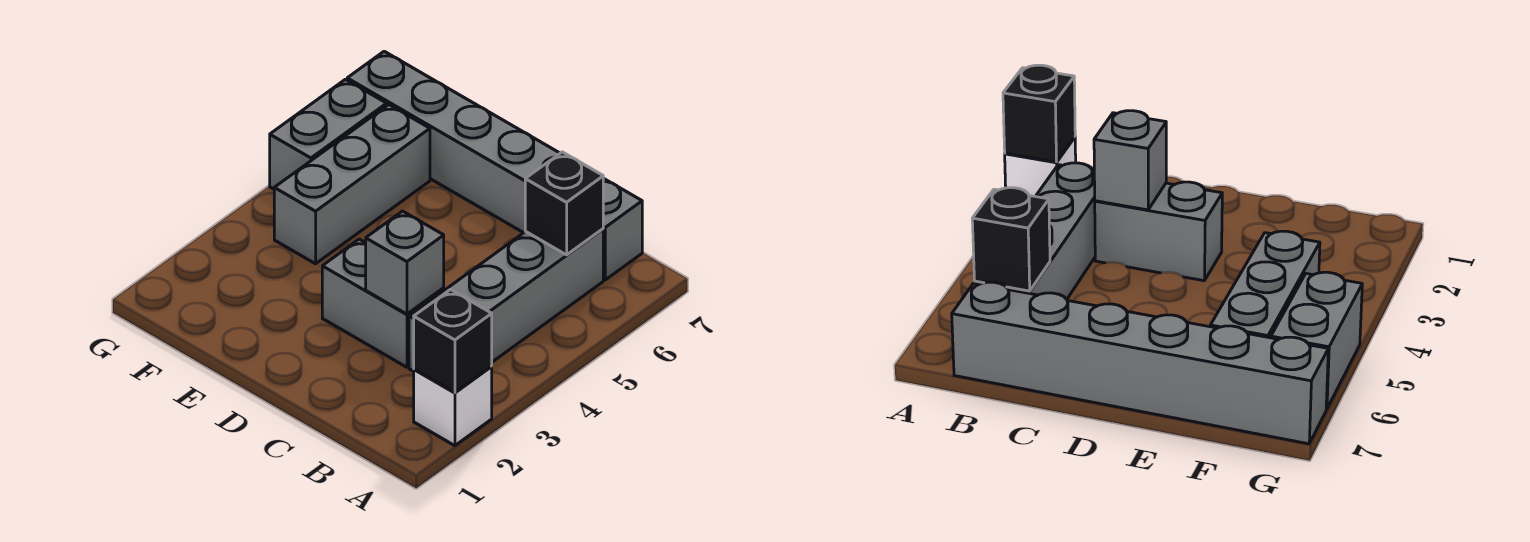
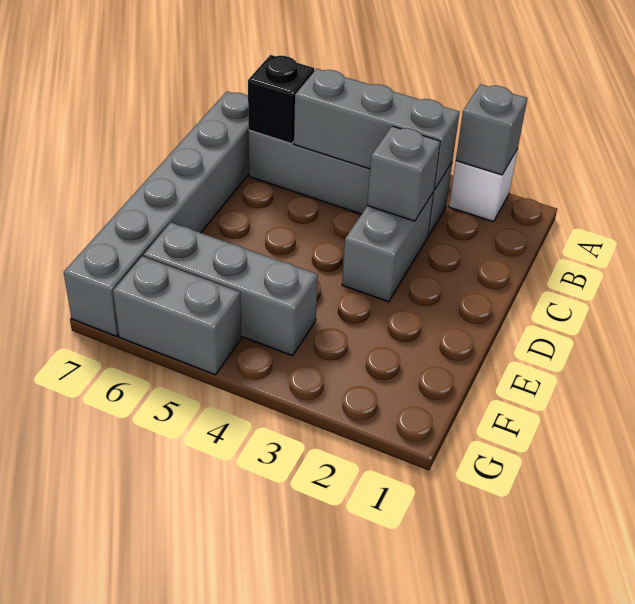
black brick A2 level 2 -> grey brick A2 level 2
none -> grey brick B3:B5 level 2

